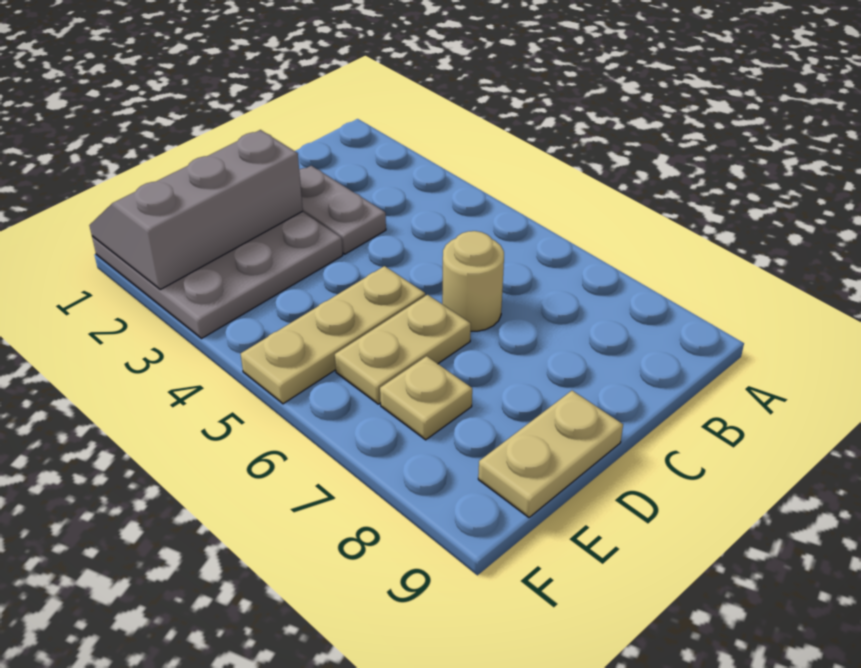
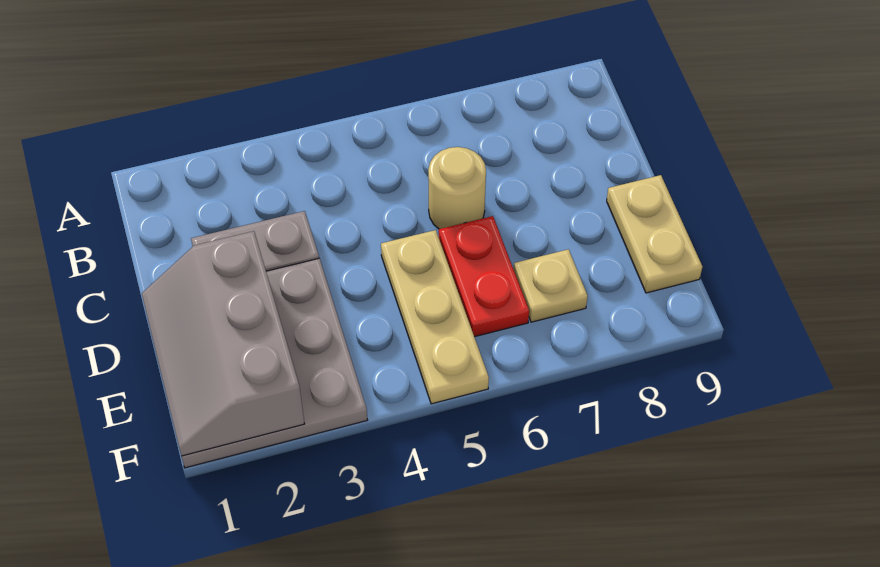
tan plate D6:E6 level 1 -> red plate D6:E6 level 1

